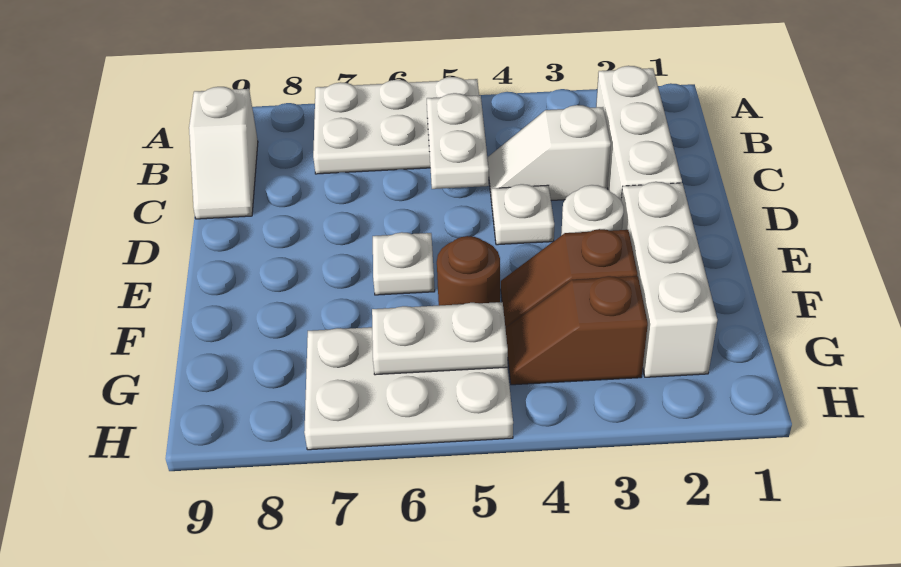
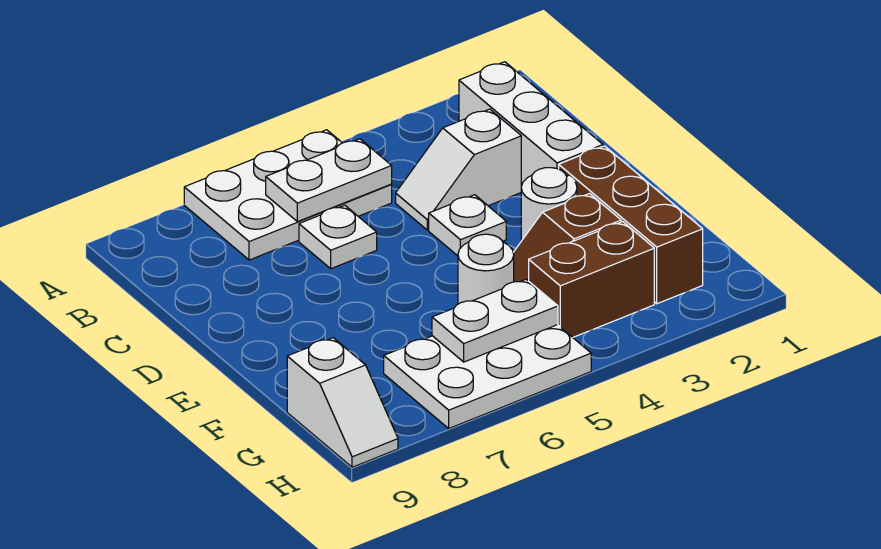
white plate B5:C5 level 2 -> white plate B5:B6 level 2
white slope B9:C9 level 1 top B -> white slope G9:H9 level 1 top G
white brick E2:G2 level 1 -> brown brick E2:G2 level 1
white plate E6 level 1 -> white plate C6 level 1
brown round brick F5 level 1 -> white round brick F5 level 1
brown slope G3:G4 level 1 top 3 -> brown brick G3:G4 level 1

